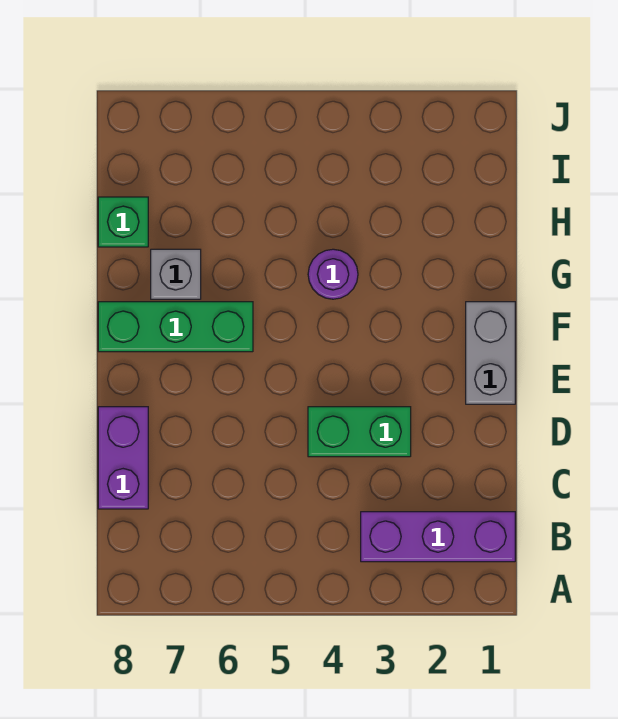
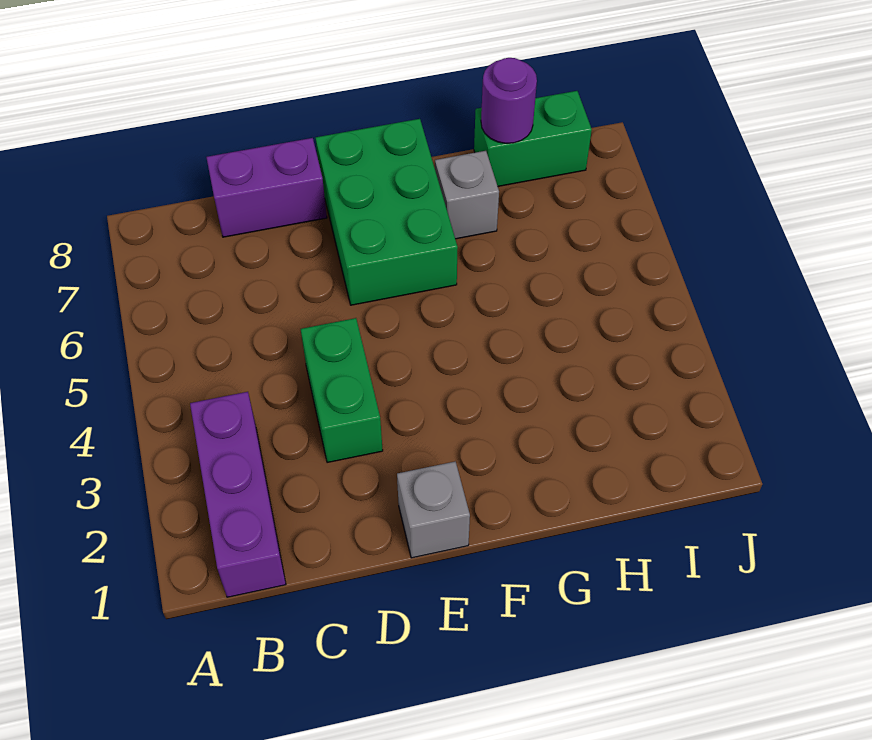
grey brick E1:F1 level 1 -> grey brick E1 level 1
green brick F6:F8 level 1 -> green brick E6:F8 level 1
purple round brick G4 level 1 -> purple round brick H8 level 2
green brick H8 level 1 -> green brick H8:I8 level 1

